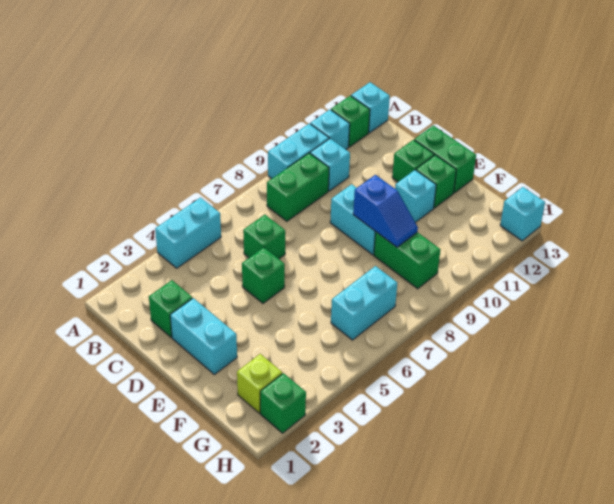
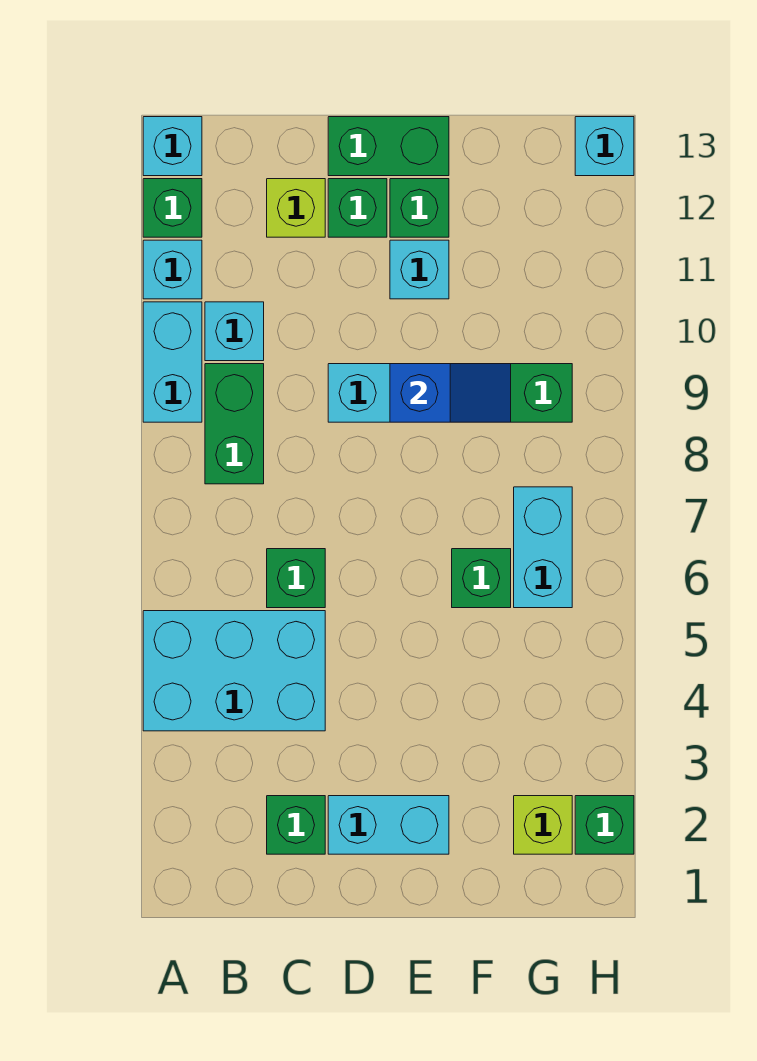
cyan brick A4:A5 level 1 -> cyan brick A4:C5 level 1
none -> lime brick C12 level 1
green brick D5 level 1 -> green brick F6 level 1

